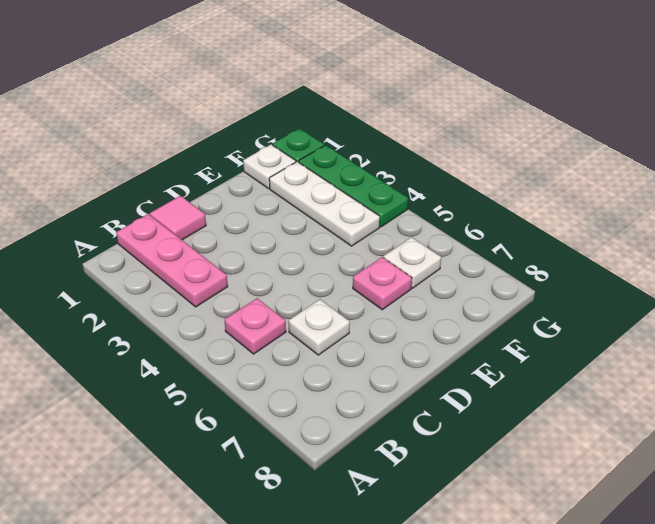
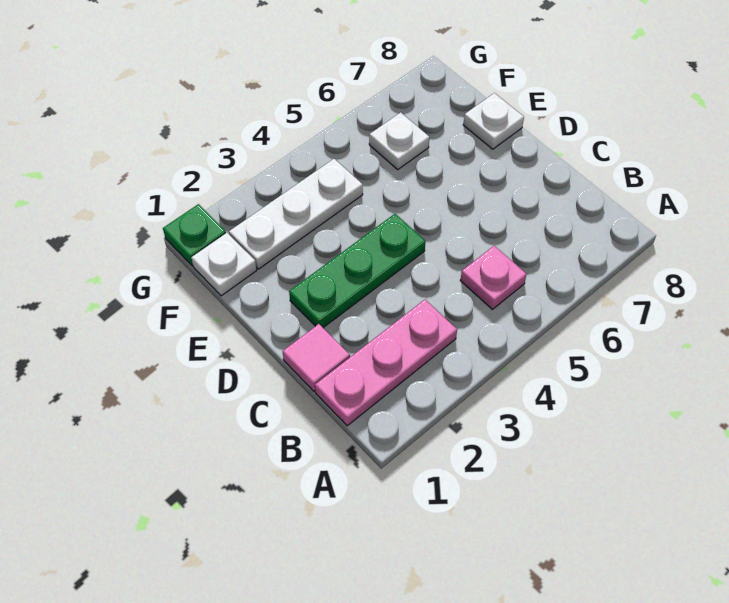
white plate C6 level 1 -> white plate E8 level 1
pink plate E6 level 1 -> none
green plate G2:G4 level 1 -> green plate D2:D4 level 1

